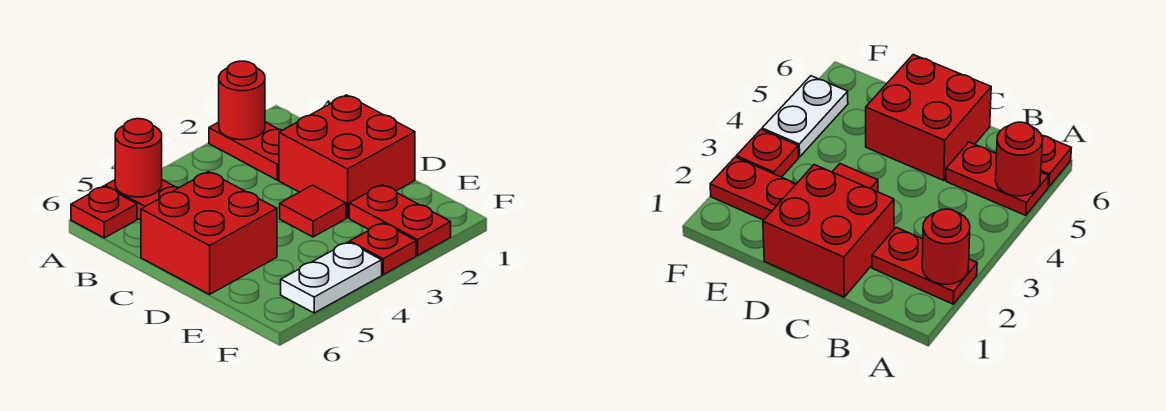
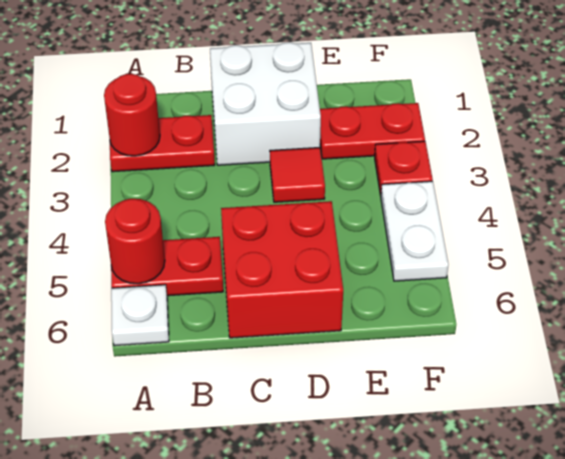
red plate A6 level 1 -> white plate A6 level 1
red brick C1:D2 level 1 -> white brick C1:D2 level 1

